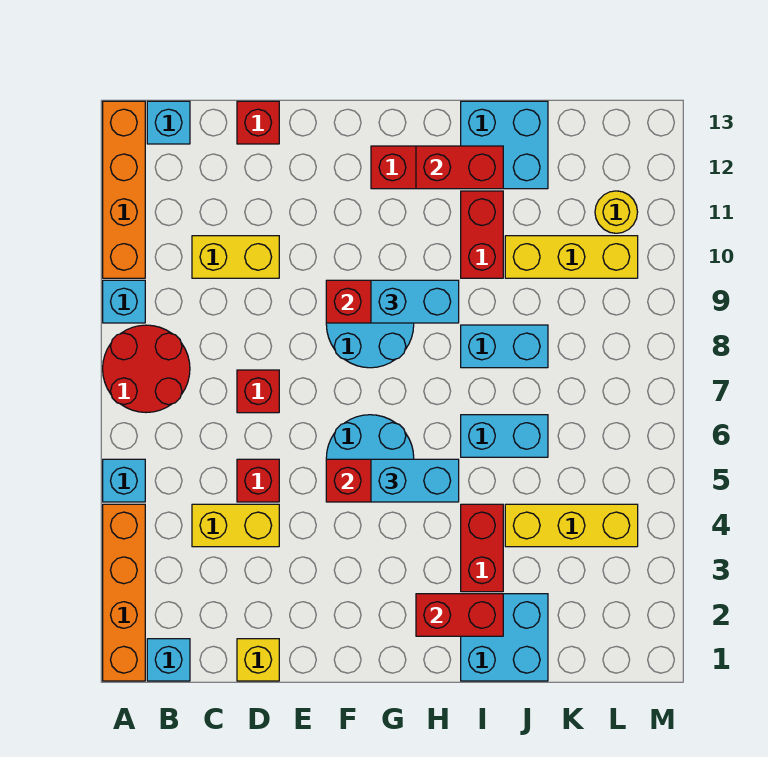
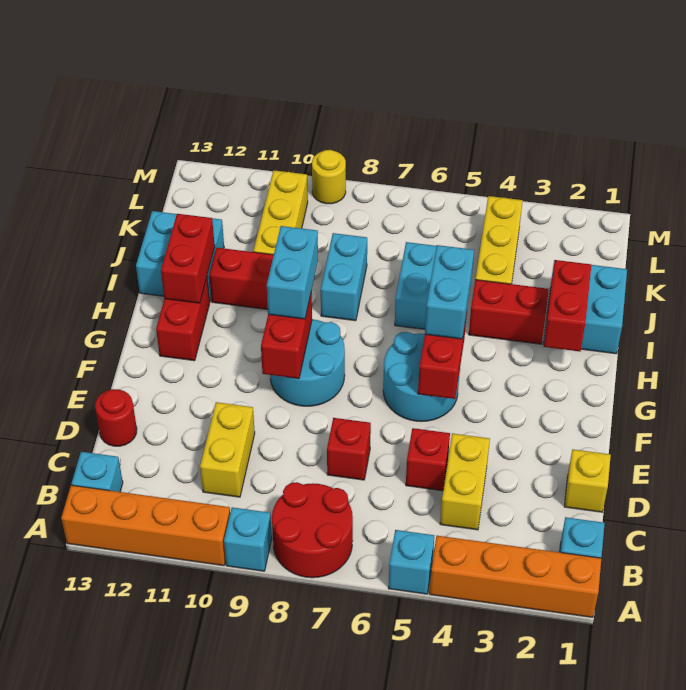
red brick D13 level 1 -> red round brick D13 level 1
yellow round brick L11 level 1 -> yellow round brick M9 level 1

